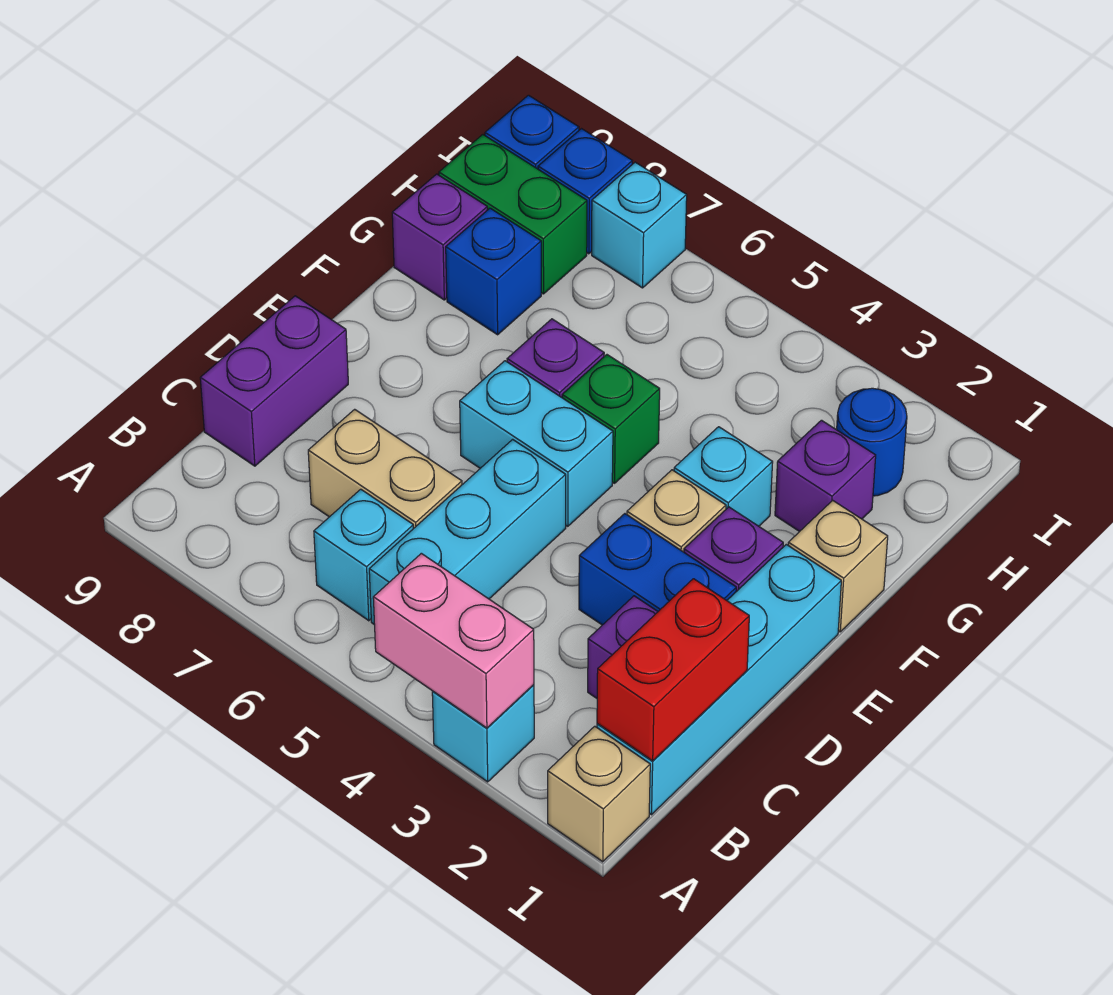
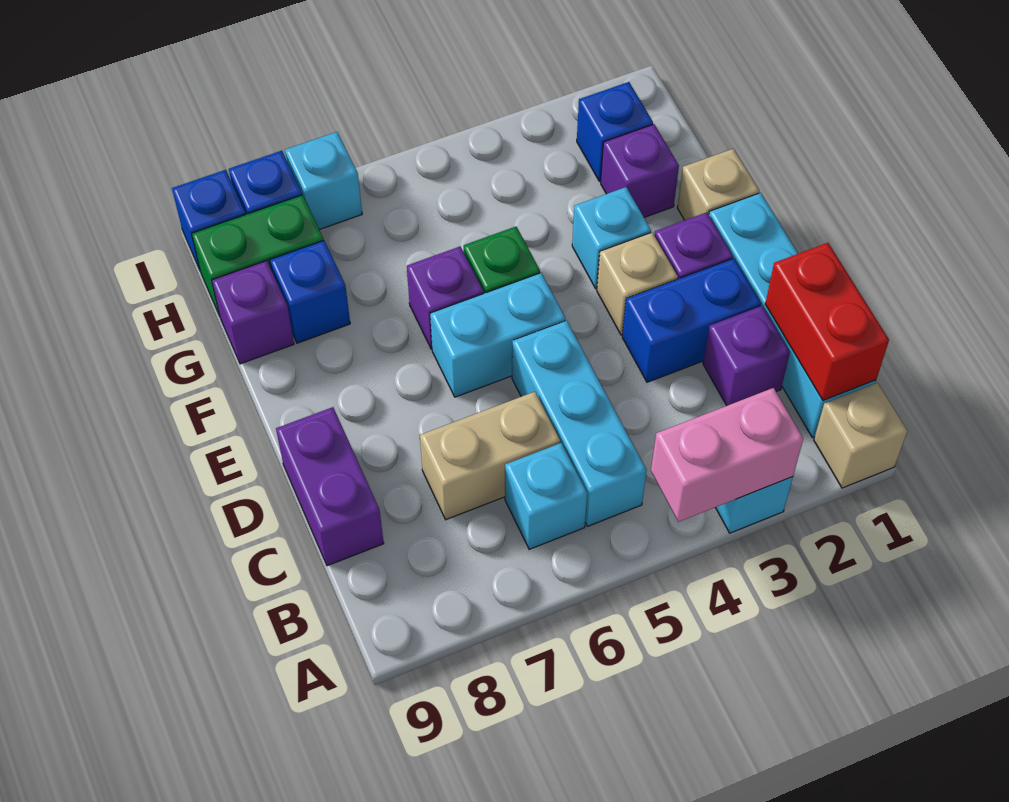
blue round brick H2 level 1 -> blue brick H2 level 1

